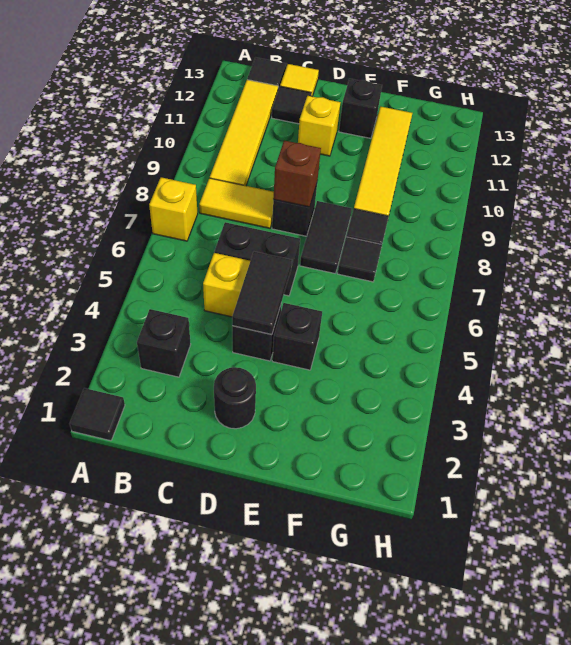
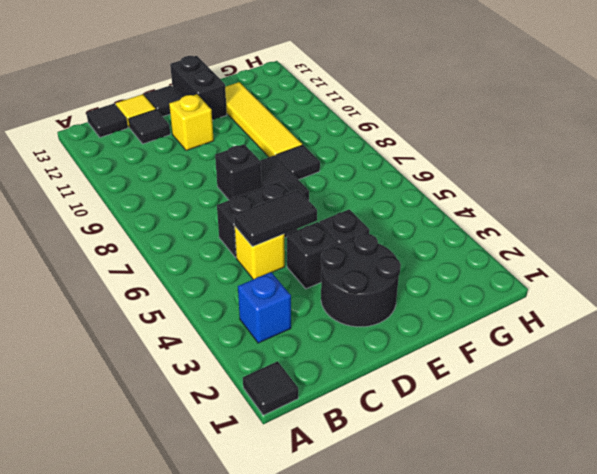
yellow brick A7 level 1 -> none
black brick B3 level 1 -> blue brick B3 level 1
yellow tile B8:C8 level 1 -> none
yellow tile B9:B12 level 1 -> none
black round brick D2 level 1 -> black round brick D2:E3 level 1
black tile D4:D5 level 2 -> black tile C5:D5 level 2
brown brick D8 level 2 -> none
black brick E12 level 1 -> black brick E12:E13 level 1
black tile F7 level 1 -> black tile D13 level 1

